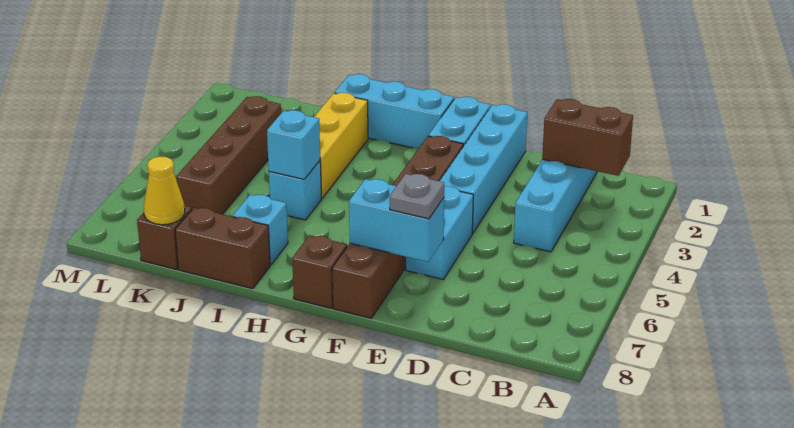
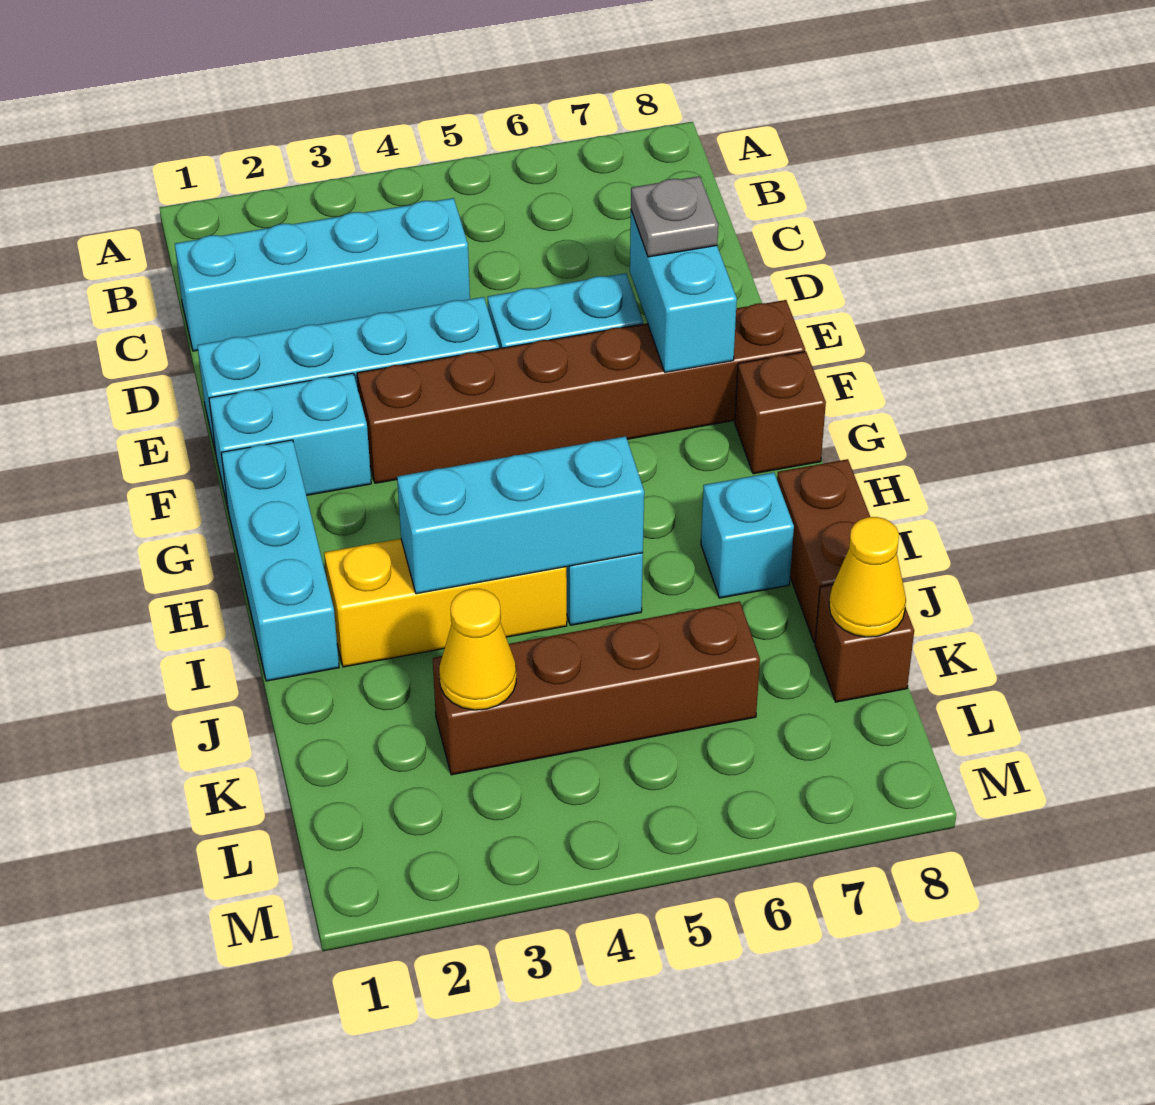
brown brick B2:C2 level 2 -> none
cyan brick I5 level 2 -> cyan brick I3:I5 level 2
none -> yellow cone K3 level 2

